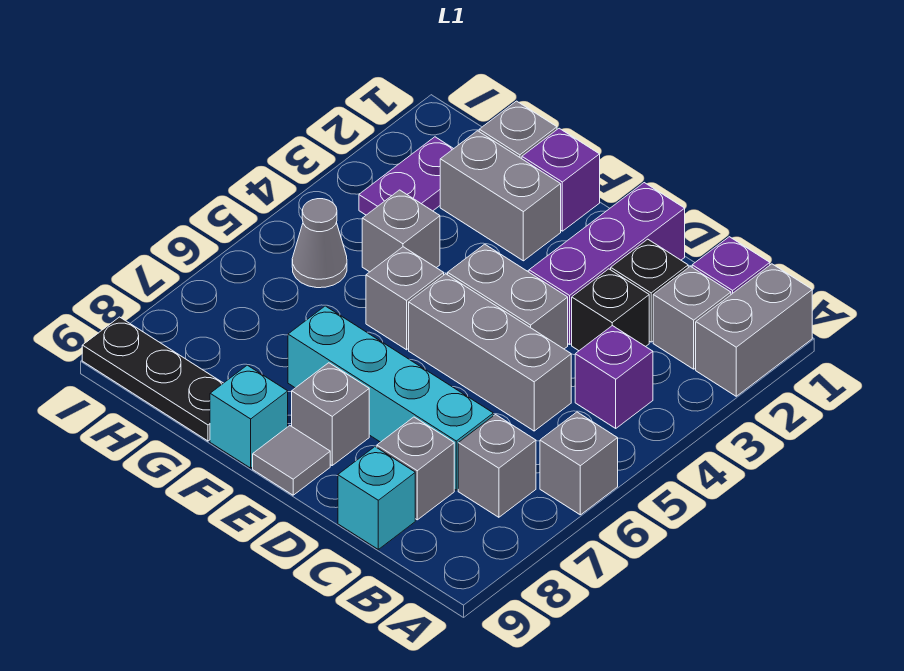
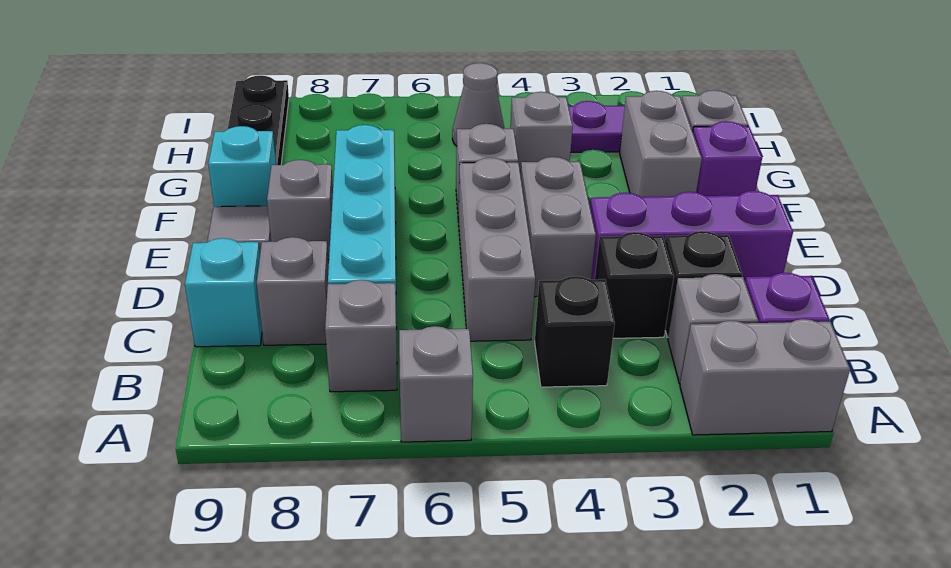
purple brick B4 level 1 -> black brick B4 level 1

